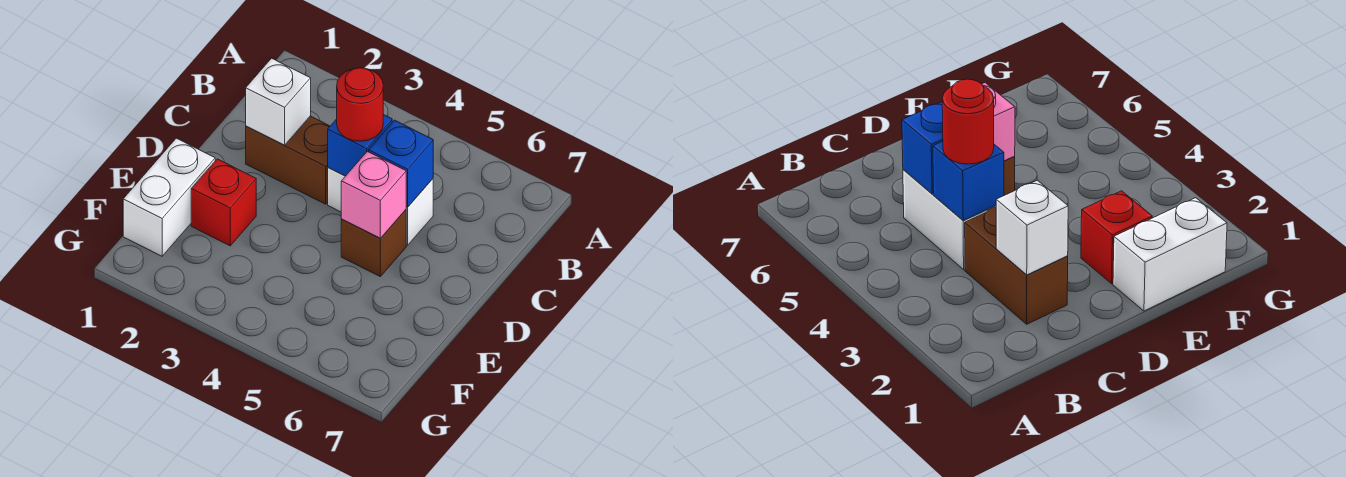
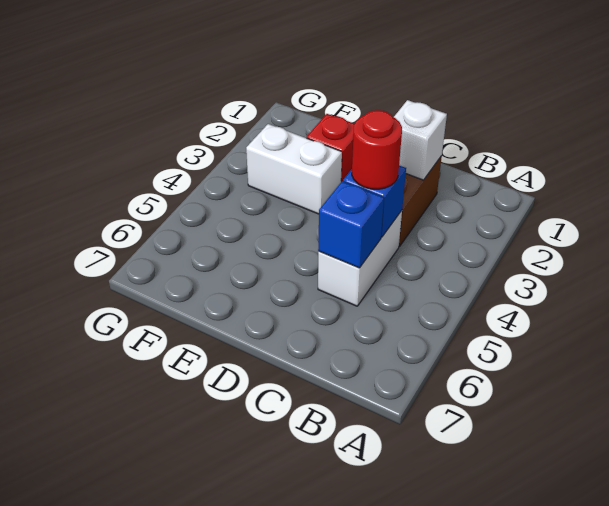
brown brick D5 level 1 -> none
pink brick D5 level 2 -> none
white brick E1:F1 level 1 -> white brick E3:F3 level 1

